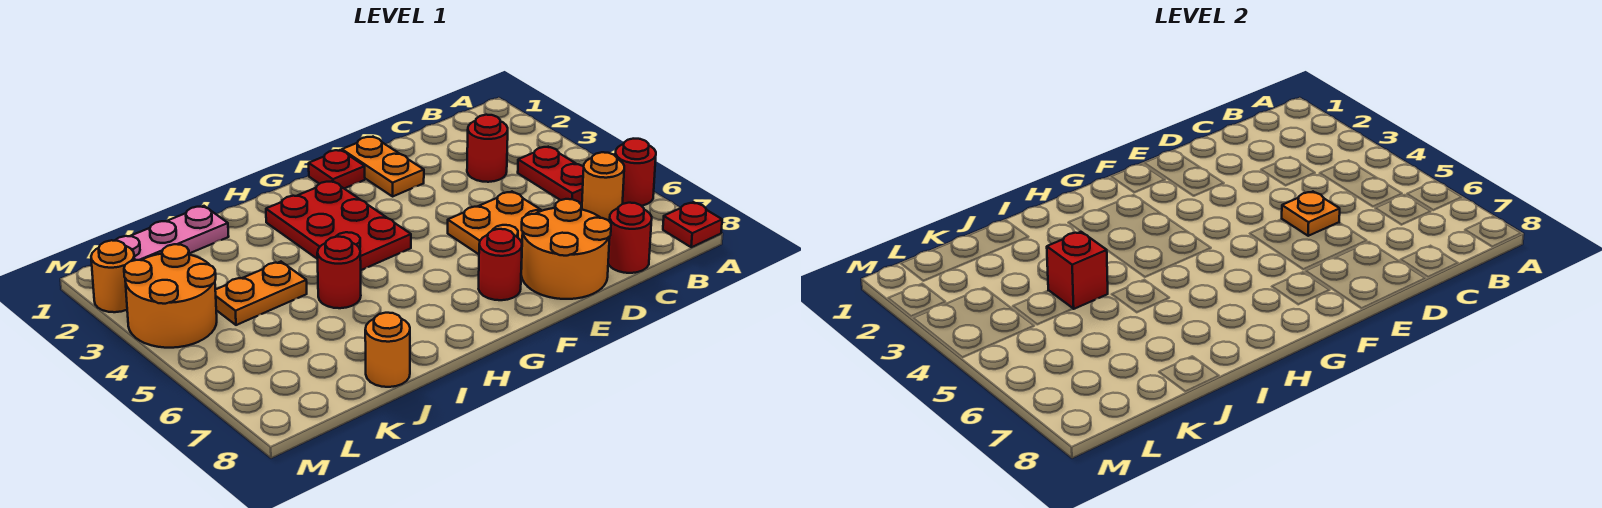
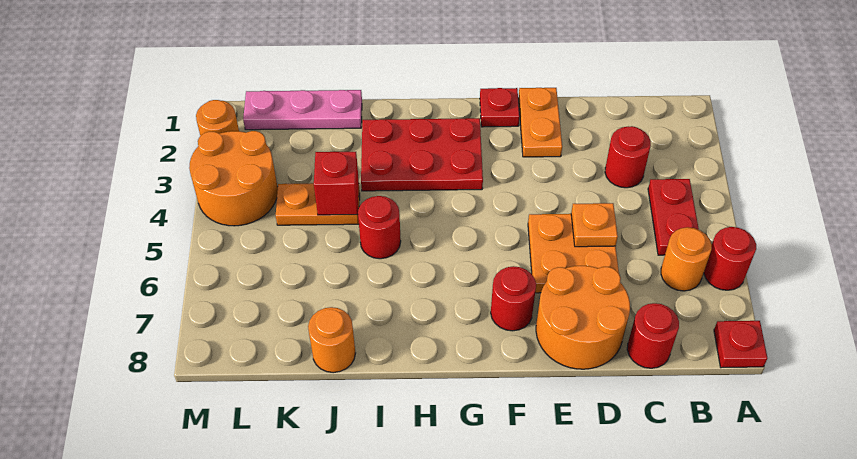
red plate G2:H4 level 1 -> red plate G2:I3 level 1

